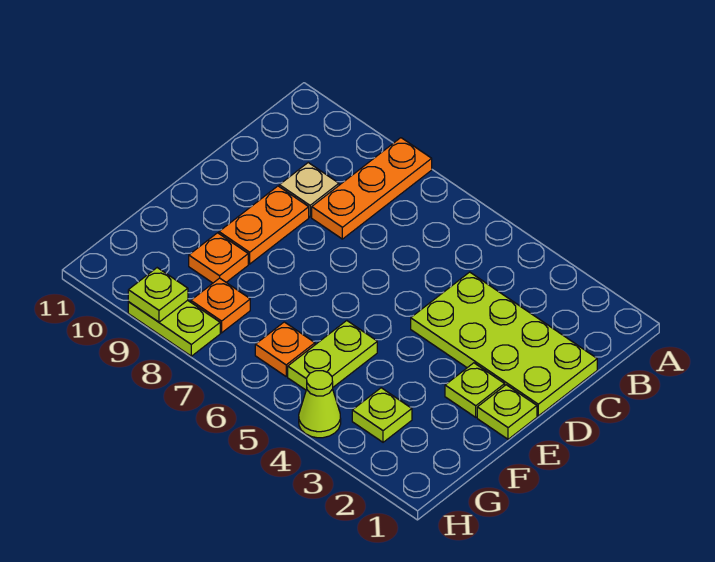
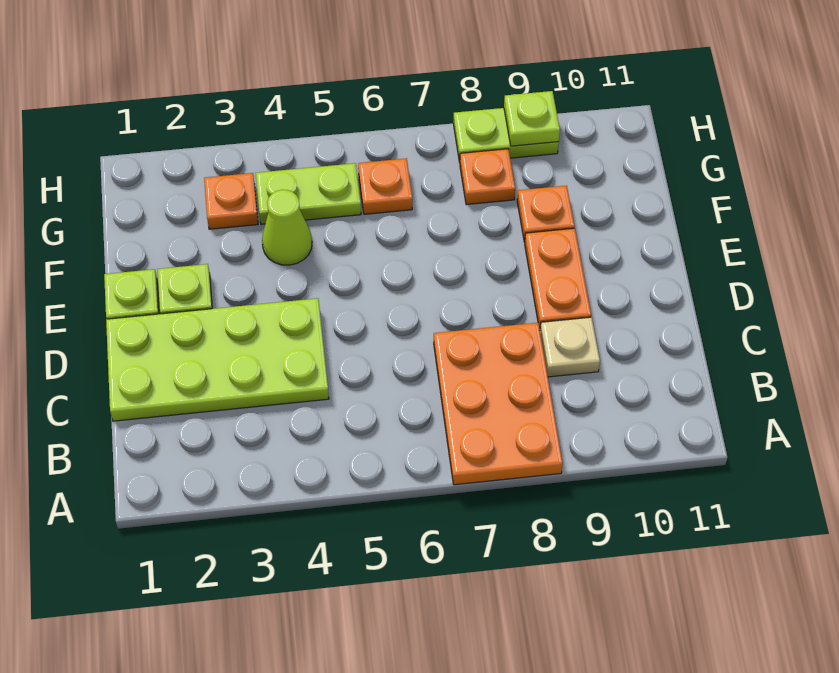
orange plate A8:C8 level 1 -> orange plate A7:C8 level 1
lime plate F5:G5 level 1 -> lime plate G4:G5 level 1
lime plate G3 level 1 -> orange plate G3 level 1
lime cone H4 level 1 -> lime cone F4 level 1

